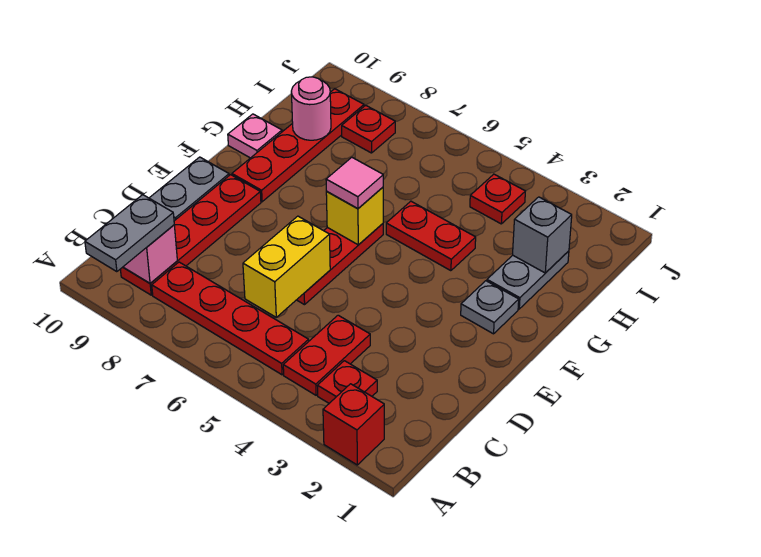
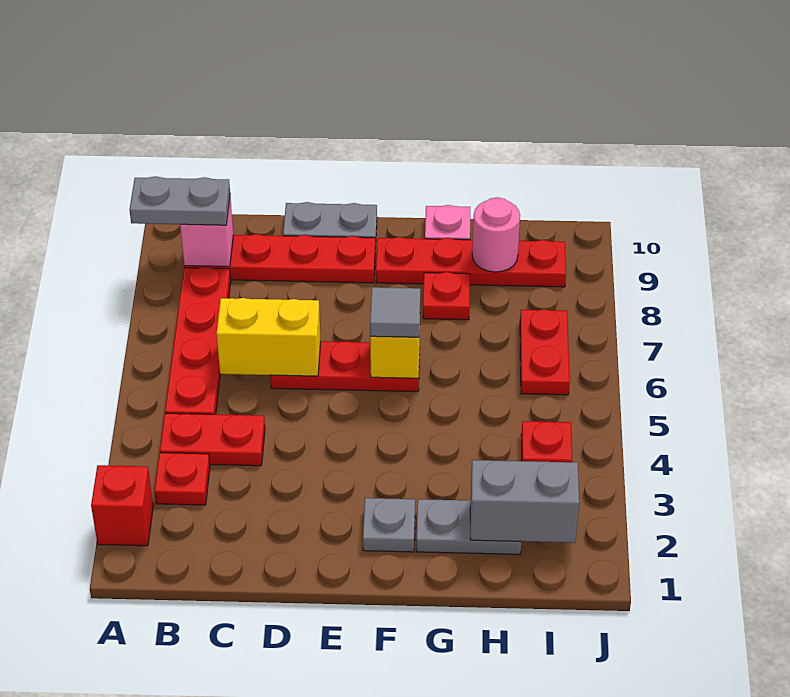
pink tile F6 level 3 -> grey tile F6 level 3
red plate G4:G5 level 1 -> red plate I6:I7 level 1
grey brick H2 level 2 -> grey brick H2:I2 level 2
red plate I8 level 1 -> red plate G8 level 1

